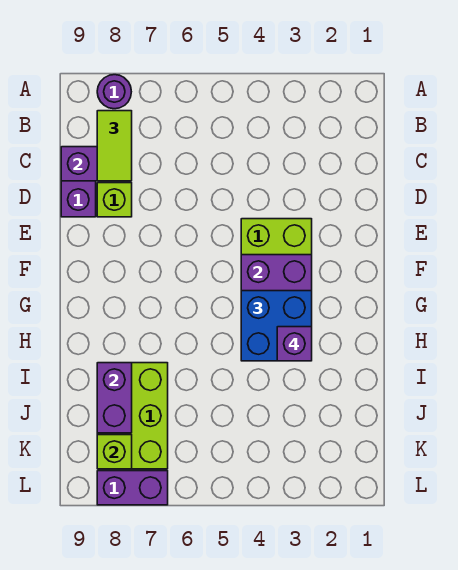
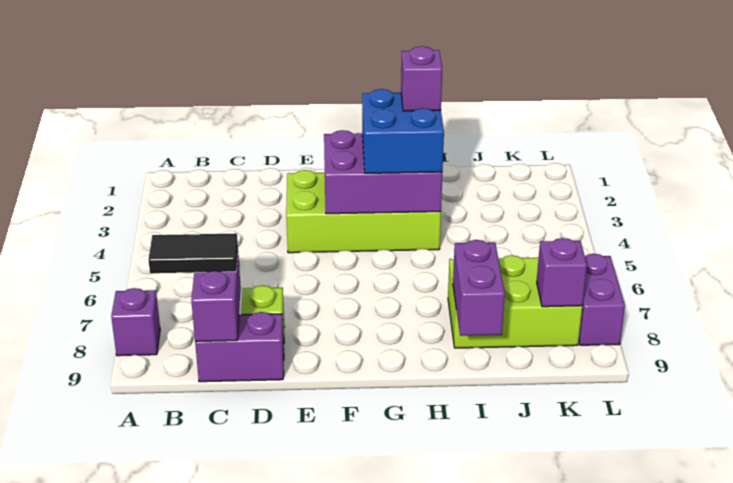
purple round brick A8 level 1 -> purple brick A8 level 1
lime tile B8:C8 level 3 -> black tile B8:C8 level 3
purple brick I8:J8 level 2 -> purple brick I8:I9 level 2
lime brick K8 level 2 -> purple brick K8 level 2

